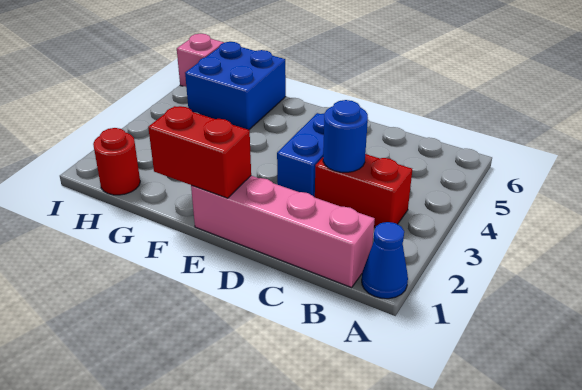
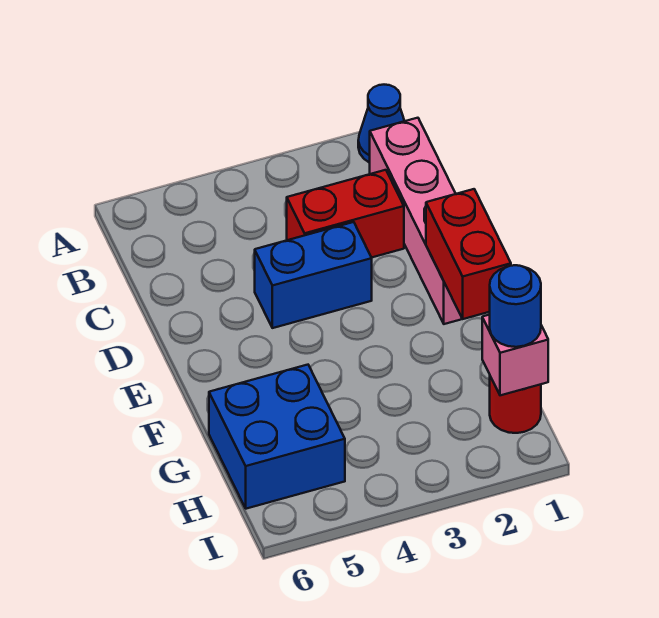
red brick B3:C3 level 1 -> red brick C2:C3 level 1
blue round brick C3 level 2 -> blue round brick H1 level 3
pink brick I6 level 1 -> pink brick H1 level 2

